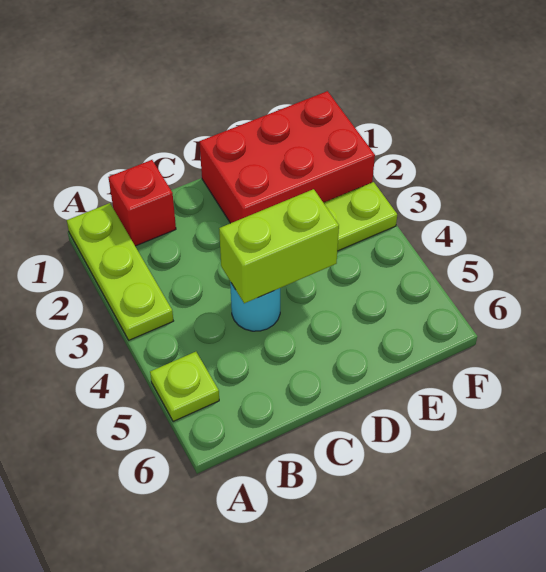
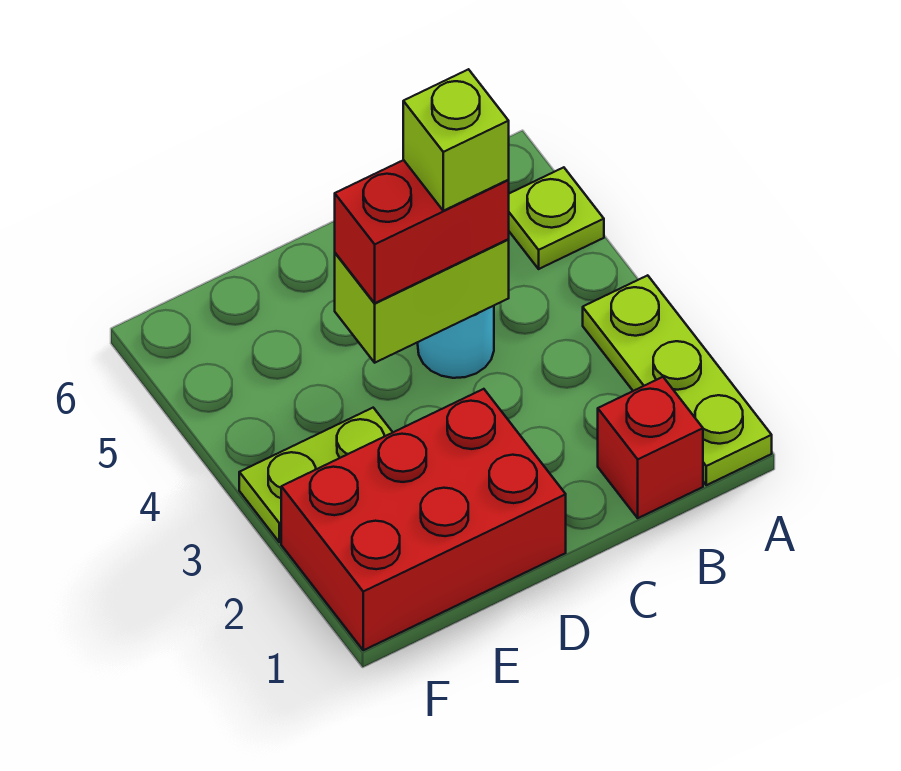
none -> red brick C4:D4 level 3
none -> lime brick C4 level 4

